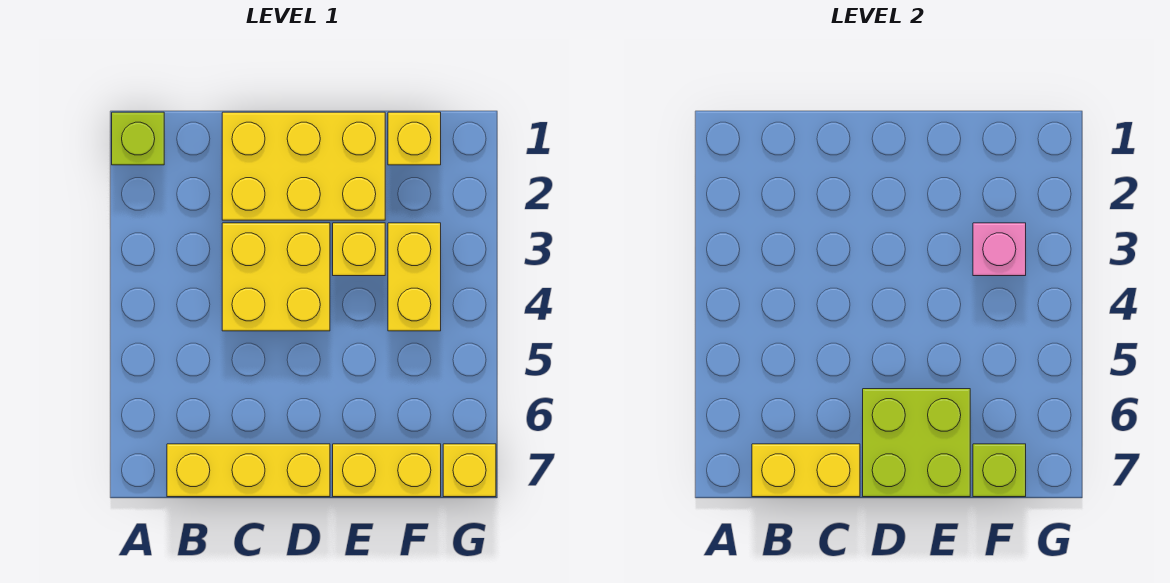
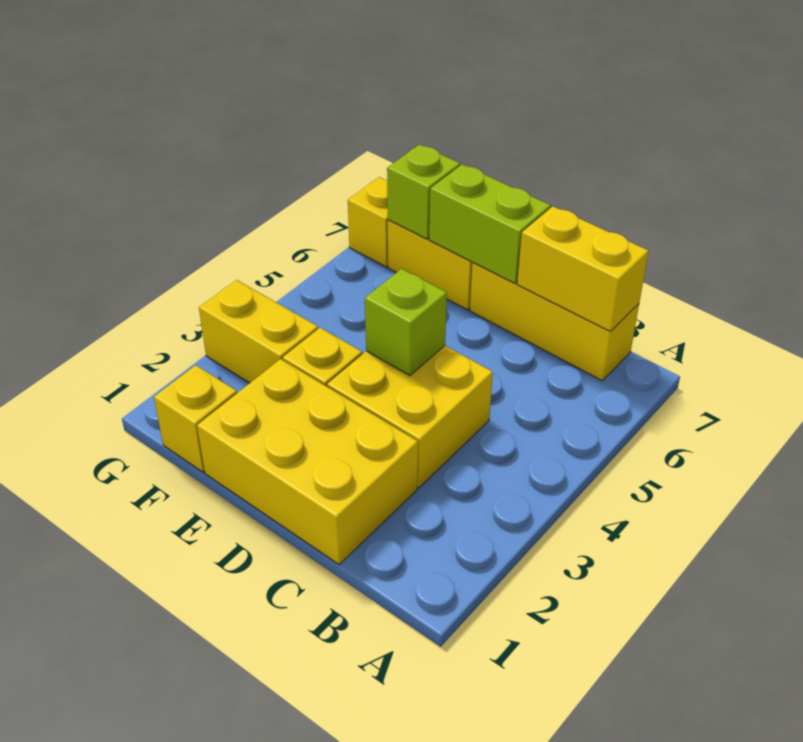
lime brick A1 level 1 -> lime brick D4 level 2
lime brick D6:E7 level 2 -> lime brick D7:E7 level 2
yellow brick F3:F4 level 1 -> yellow brick F3:G3 level 1
pink brick F3 level 2 -> none

